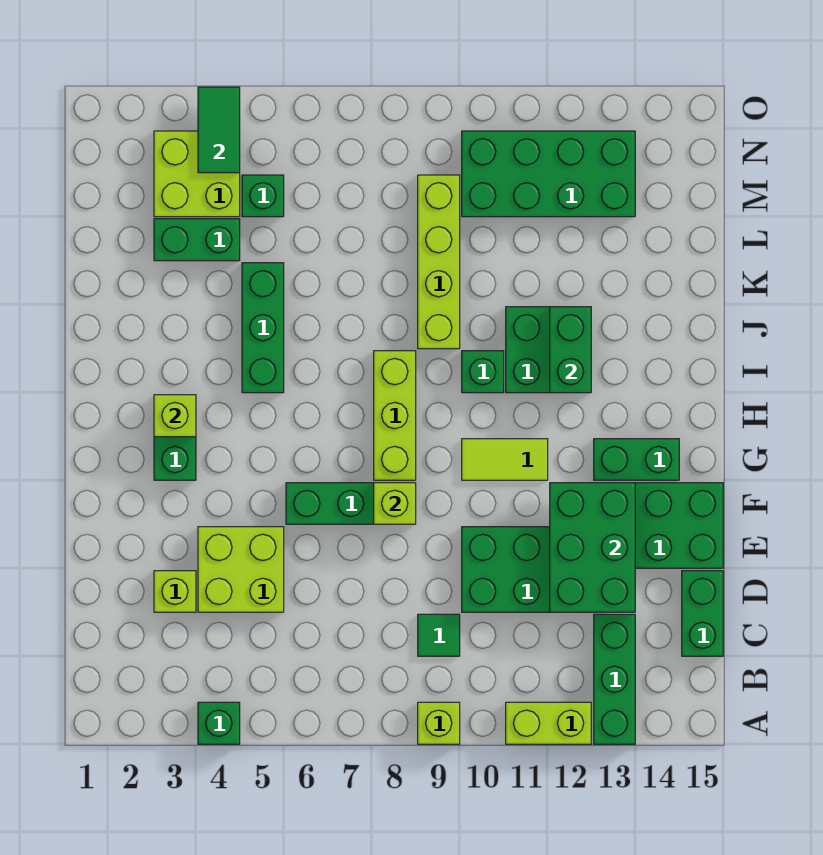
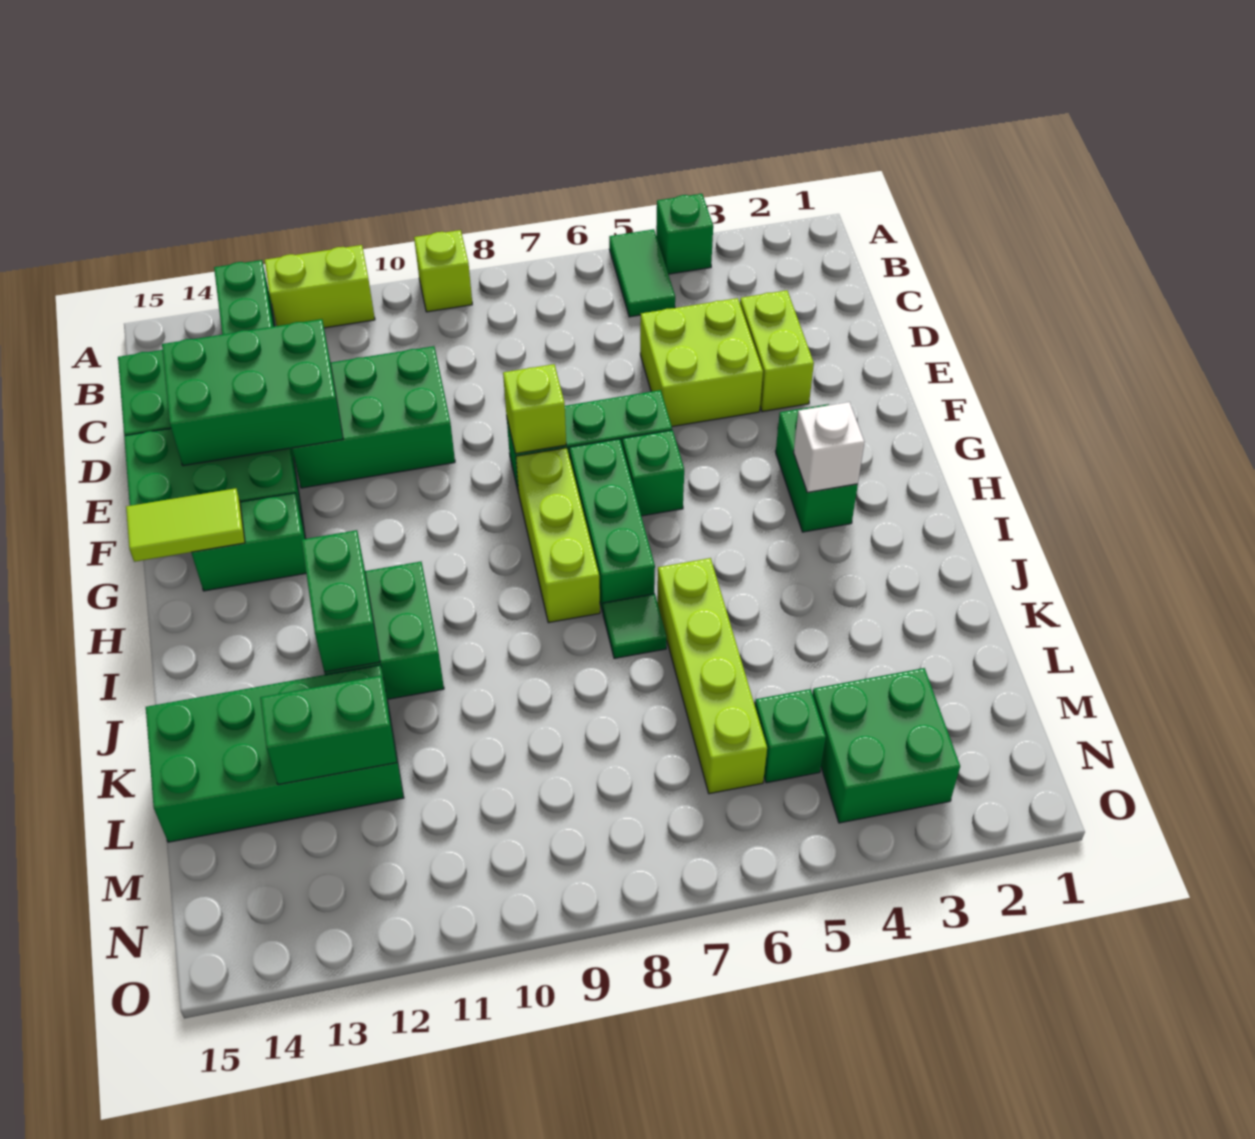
green tile C9 level 1 -> green tile J7 level 1
lime brick D3 level 1 -> lime brick D3:E3 level 1
green brick D12:F13 level 2 -> green brick D12:E14 level 2
lime tile G10:G11 level 1 -> lime tile G14:G15 level 2
lime brick H3 level 2 -> white brick H3 level 2
green brick I5:K5 level 1 -> green brick G7:I7 level 1
green brick I10 level 1 -> green brick G6 level 1
lime brick J9:M9 level 1 -> lime brick J6:M6 level 1
green brick L3:L4 level 1 -> green brick L12:L13 level 2
lime brick M3:N4 level 1 -> green brick M3:N4 level 1
green brick M10:N13 level 1 -> green brick K12:L15 level 1
green tile N4:O4 level 2 -> green tile A5:B5 level 1

